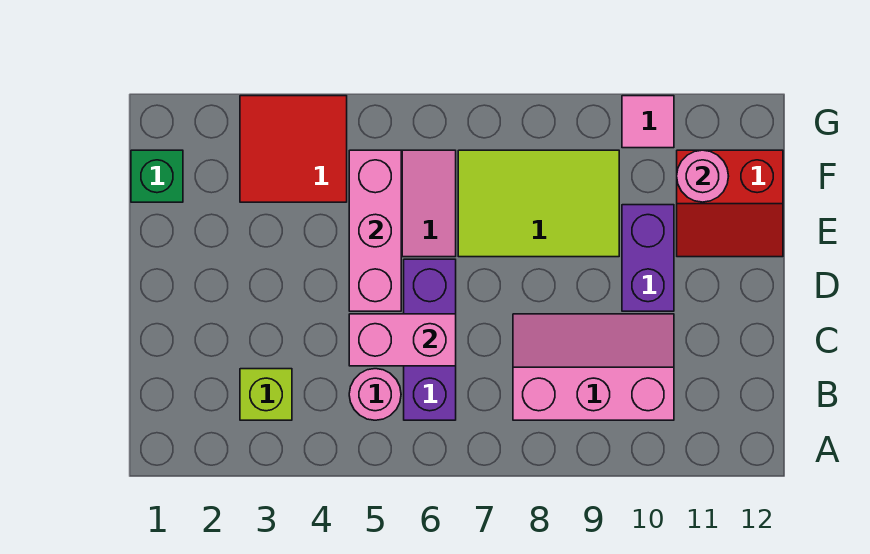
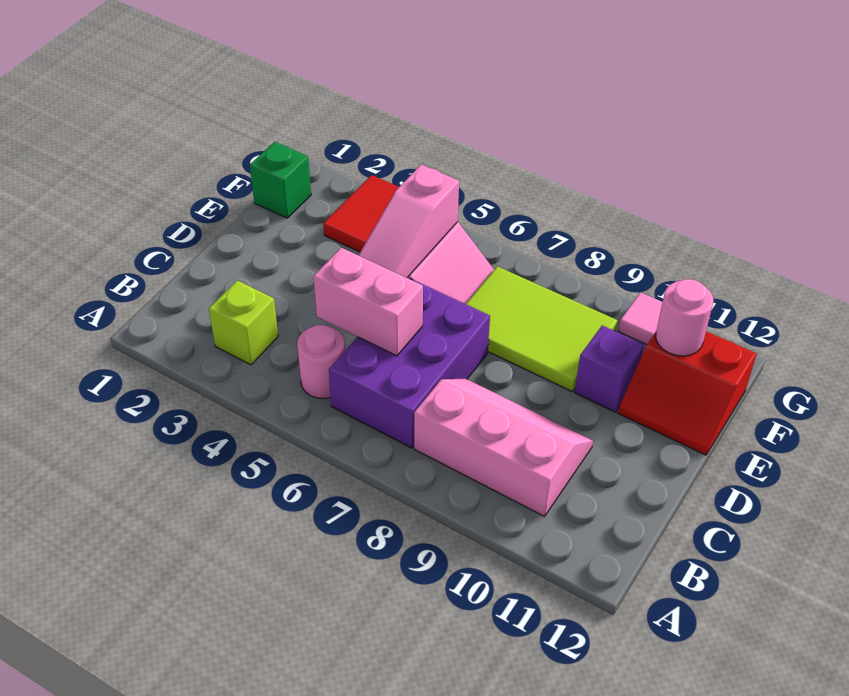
purple brick B6:D6 level 1 -> purple brick B6:D7 level 1
pink brick D5:F5 level 2 -> pink slope D5:F5 level 2 top F
purple brick D10:E10 level 1 -> purple brick E10 level 1

